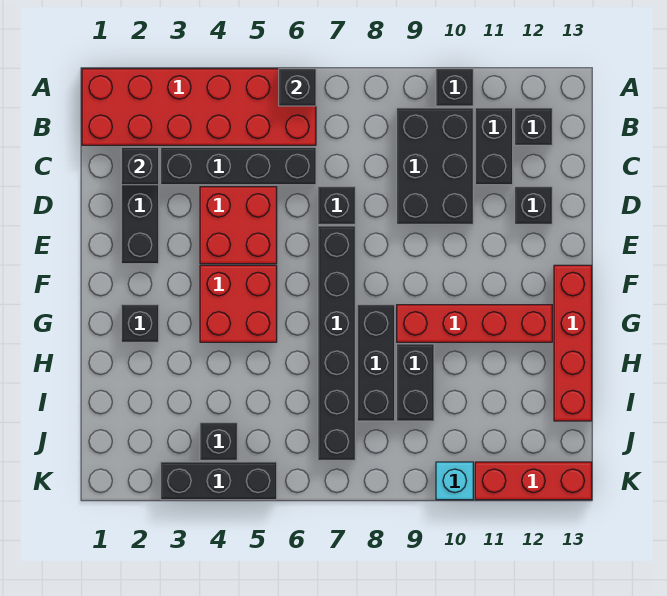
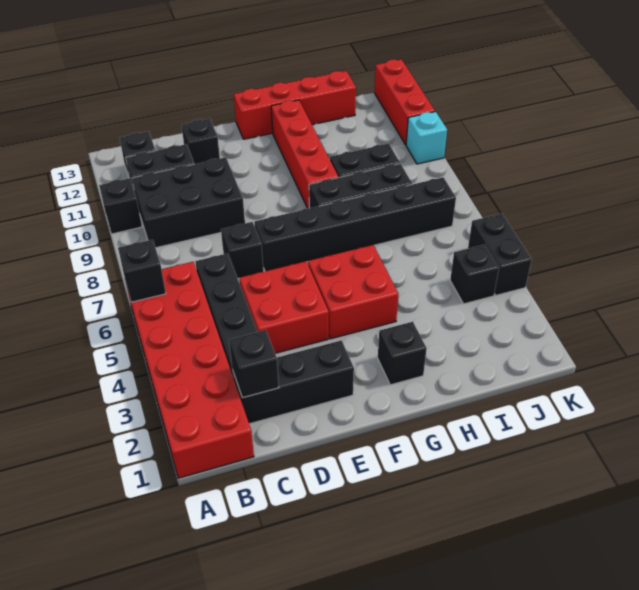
black brick K3:K5 level 1 -> black brick K4:K5 level 1

